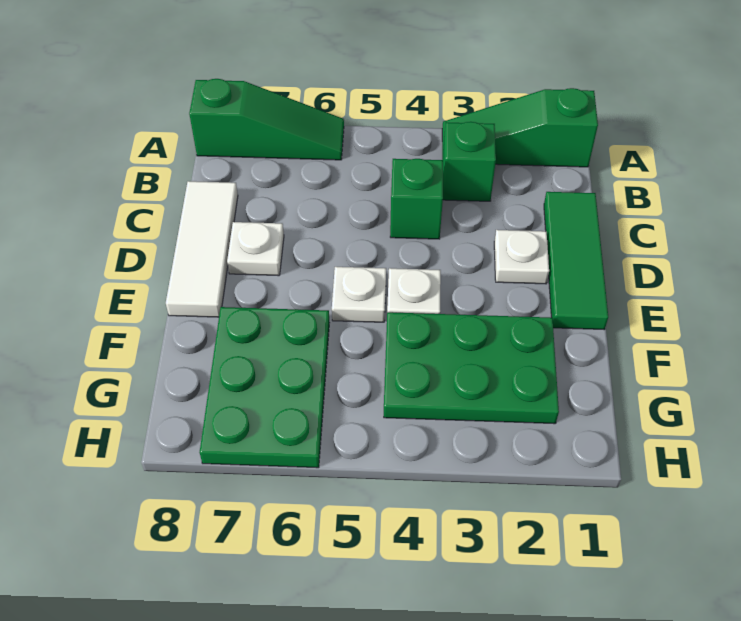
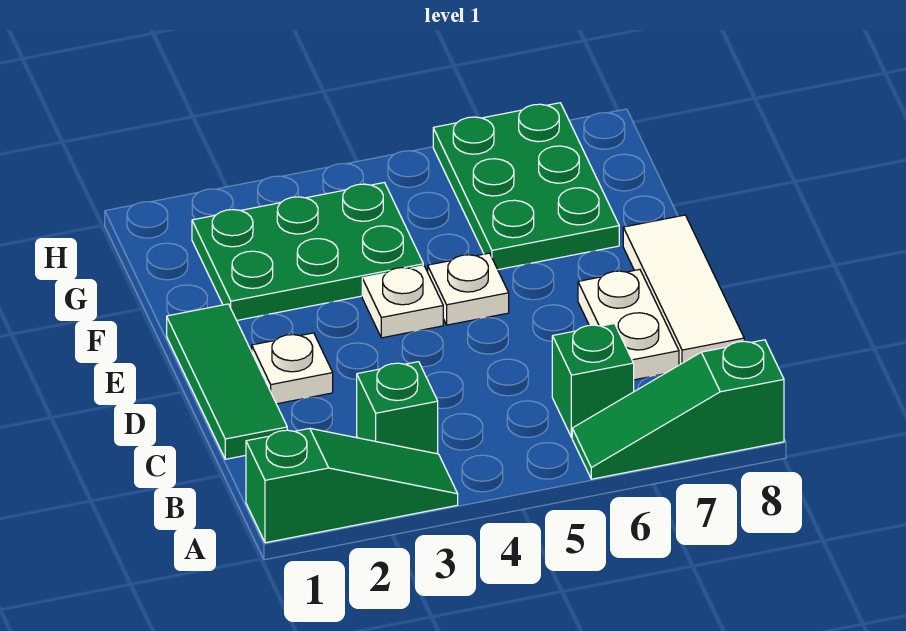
green brick C4 level 1 -> green brick B6 level 1
white plate D7 level 1 -> white plate C7:D7 level 1

